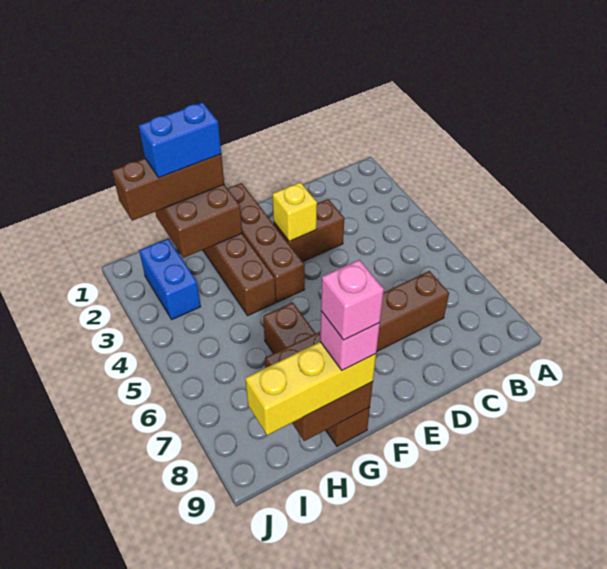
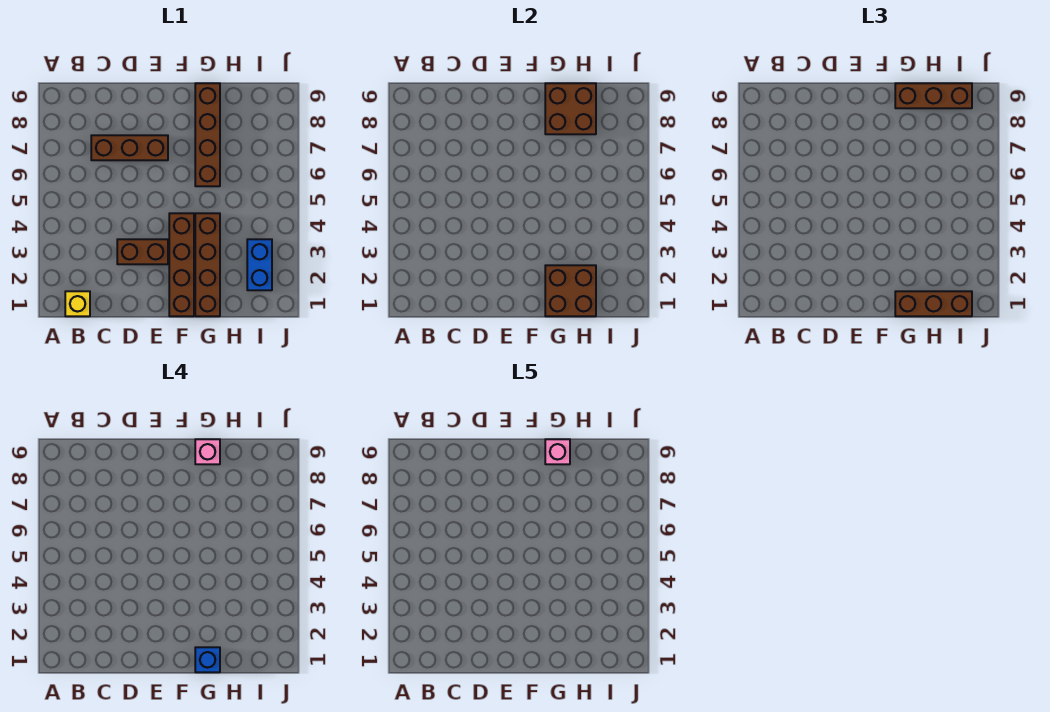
yellow brick E3 level 2 -> yellow brick B1 level 1
blue brick G1:H1 level 4 -> blue brick G1 level 4
yellow brick G9:I9 level 3 -> brown brick G9:I9 level 3

